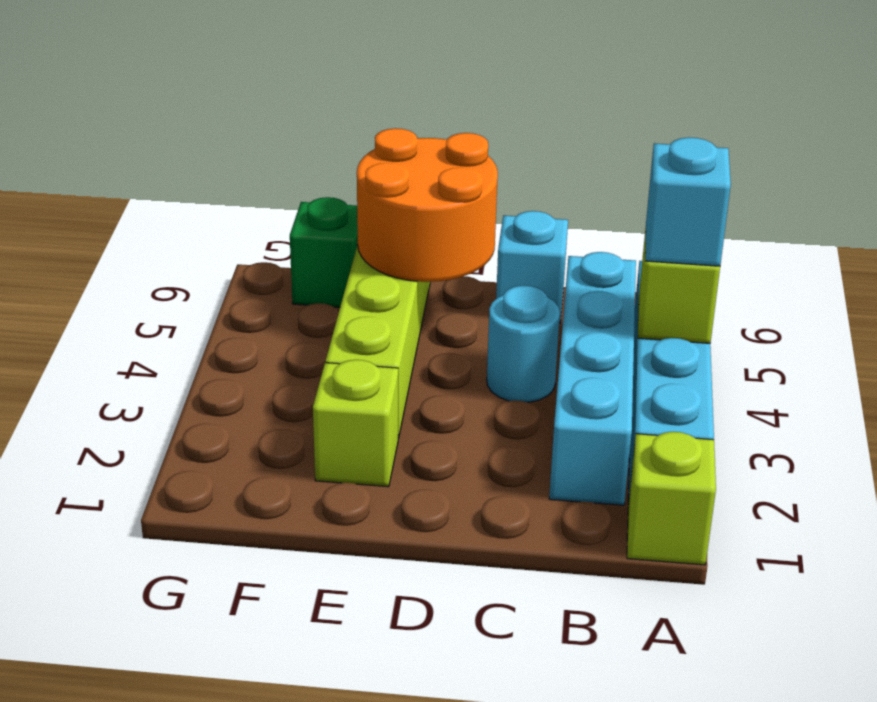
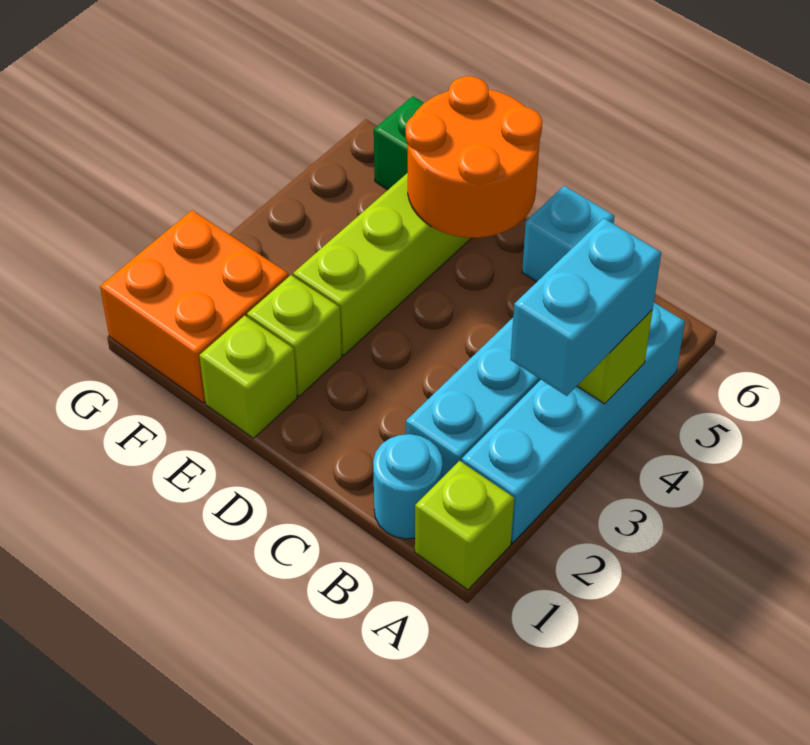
cyan brick A4 level 3 -> cyan brick A3:A4 level 3
cyan round brick C4 level 1 -> cyan round brick B1 level 1
none -> lime brick E1 level 1
none -> orange brick F1:G2 level 1

